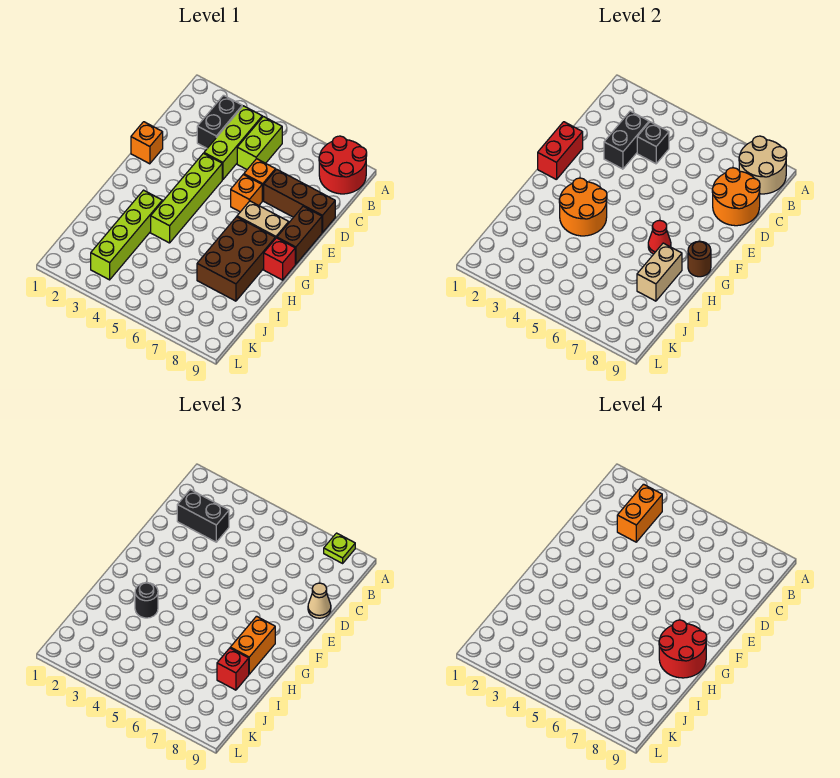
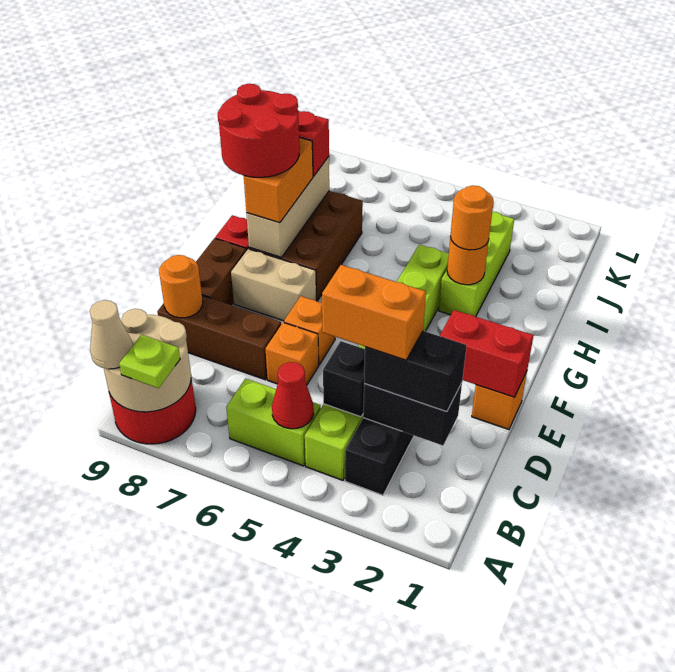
orange brick B3:C3 level 4 -> orange brick C3:C4 level 4
lime brick B5:C5 level 1 -> lime brick B5:B6 level 1
black brick C3:D3 level 2 -> black brick C2:C3 level 2
orange round brick C8:D9 level 2 -> orange round brick D9 level 2
tan cone D9 level 3 -> tan cone A9 level 3
red brick E1:F1 level 2 -> red brick E1:E2 level 2
orange round brick G3:H4 level 2 -> orange round brick H3 level 2
red cone G7 level 2 -> red cone B5 level 2
brown round brick G9 level 2 -> none
lime brick H3:K3 level 1 -> lime brick H3:J3 level 1
black round brick H3 level 3 -> orange round brick H3 level 3
tan brick H8:I8 level 2 -> tan brick G8:I8 level 2

